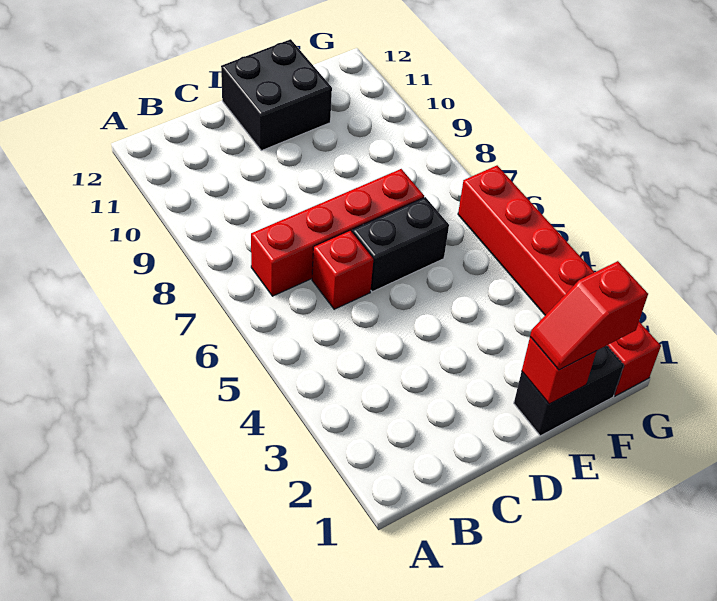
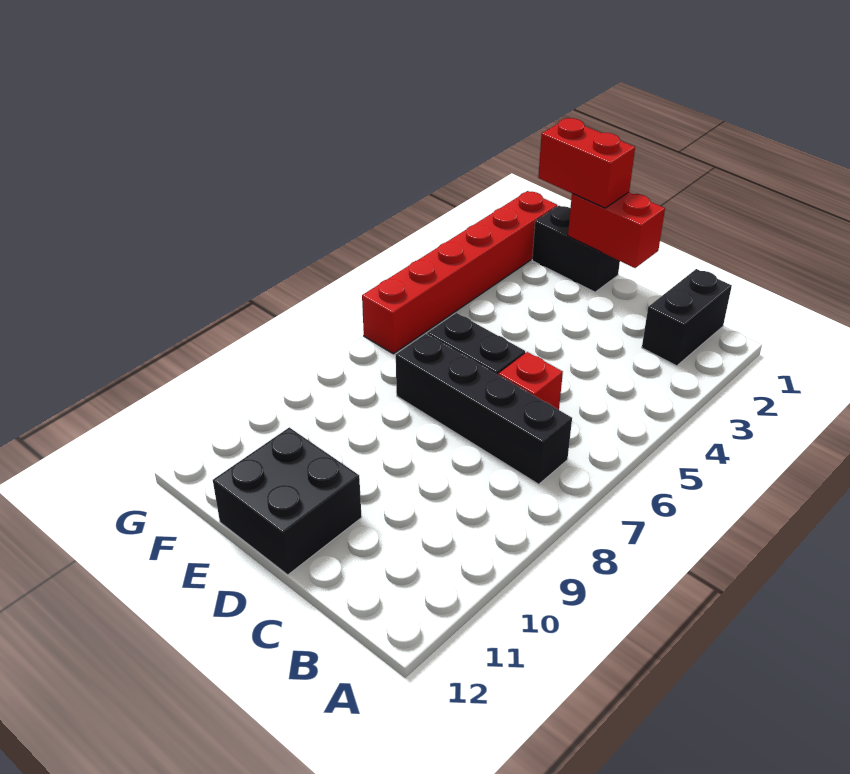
none -> black brick B1:B2 level 1
red brick B7:E7 level 1 -> black brick B7:E7 level 1
red brick E1 level 2 -> red brick D1:E1 level 2
red slope E1:F1 level 3 top F -> red brick E1:F1 level 3

